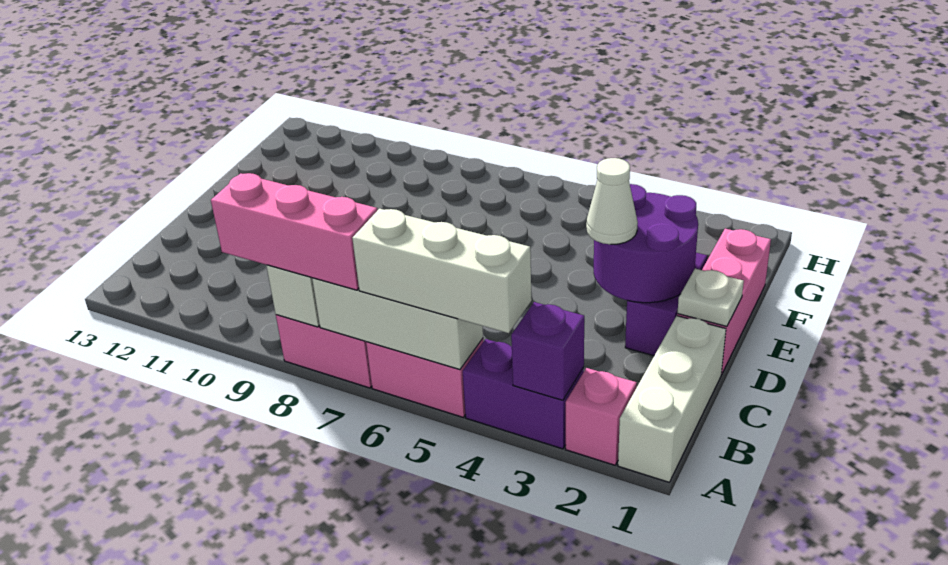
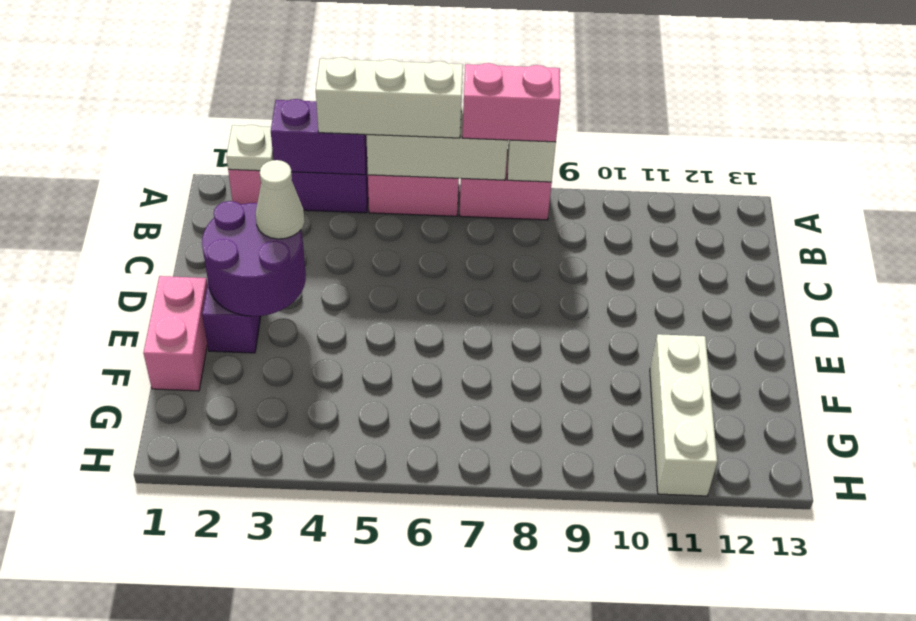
white brick A1:C1 level 1 -> white brick F11:H11 level 1
purple brick A3 level 2 -> purple brick A3:A4 level 2
pink brick A7:A9 level 3 -> pink brick A7:A8 level 3
pink brick D1:F1 level 1 -> pink brick E1:F1 level 1
white plate D1 level 2 -> white plate A2 level 2

